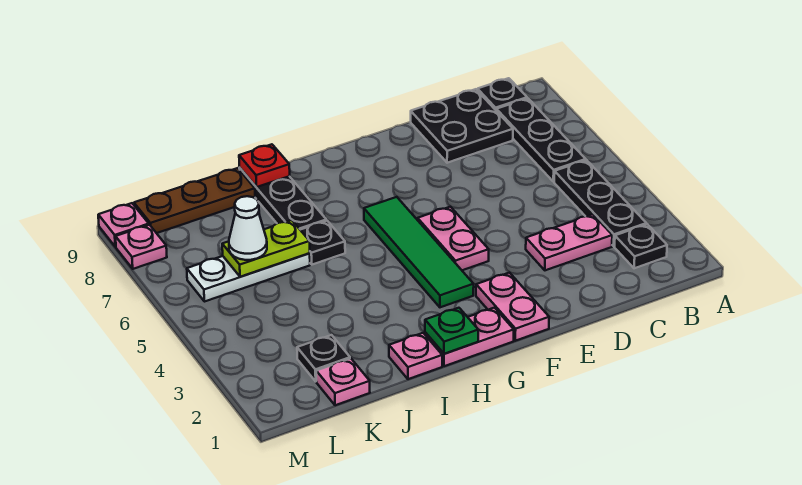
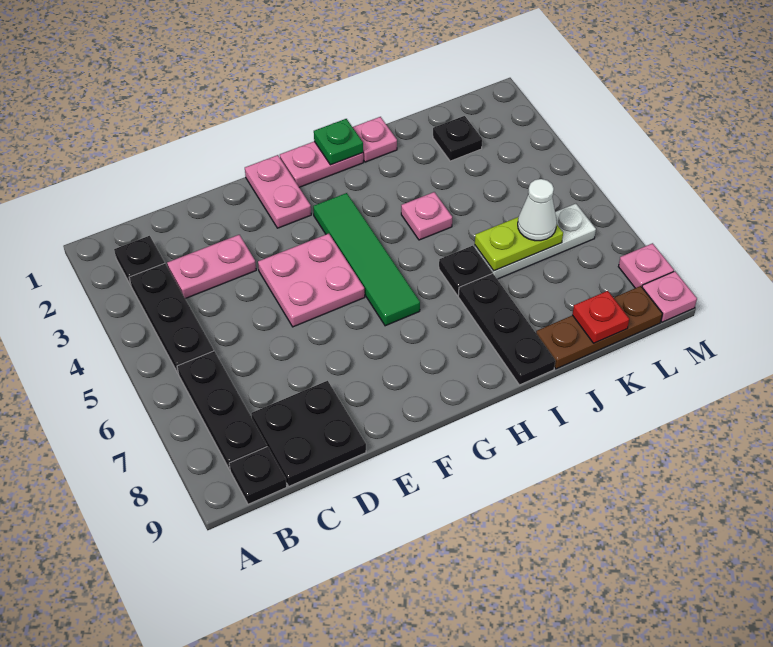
pink plate F4:F5 level 1 -> pink plate E4:F5 level 1
red plate I9 level 2 -> red plate K9 level 2
pink plate K1 level 1 -> pink plate I4 level 1

